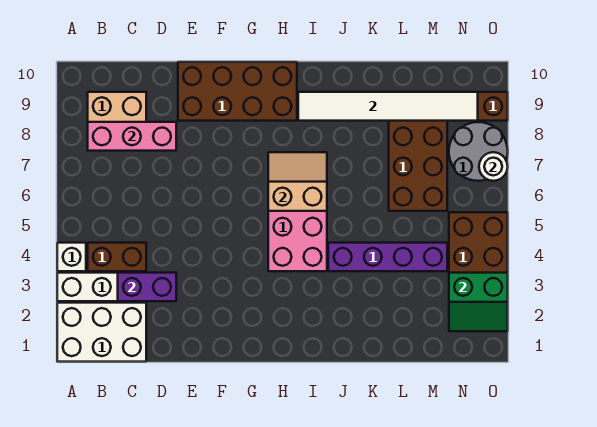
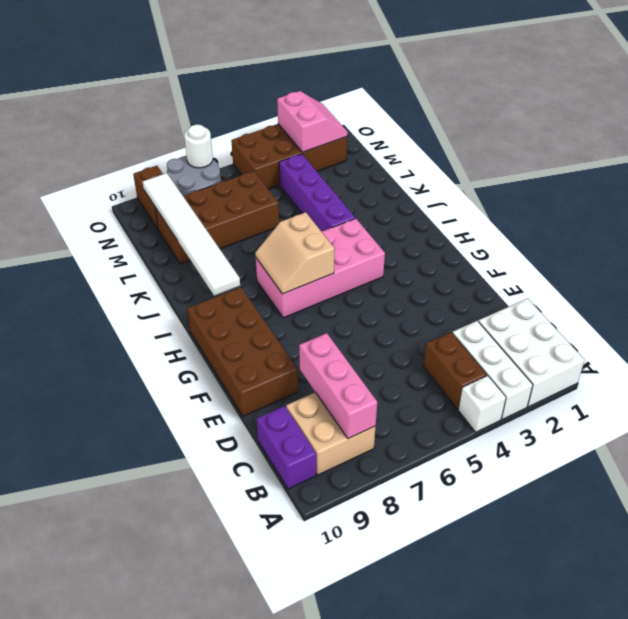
purple brick C3:D3 level 2 -> purple brick B10:C10 level 1
green slope N2:O3 level 2 top 3 -> pink slope N2:O3 level 2 top 3

